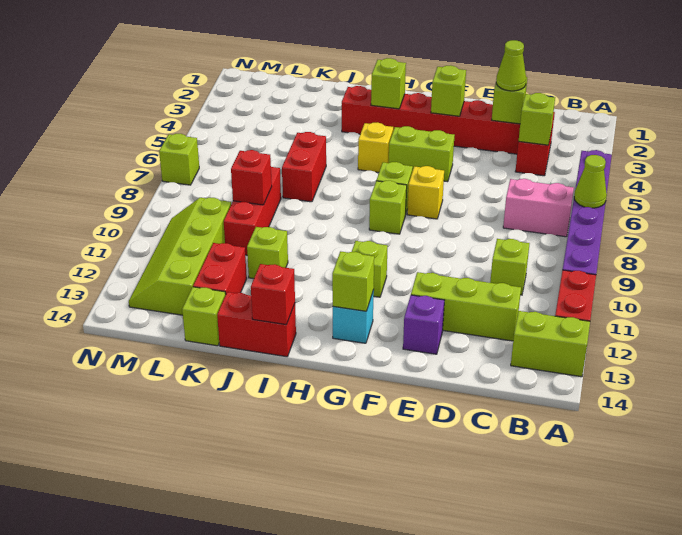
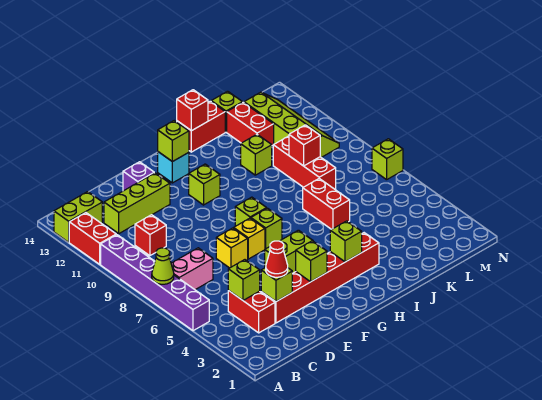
lime brick C10 level 1 -> red brick C10 level 1
lime cone D3 level 3 -> red cone D3 level 3
yellow brick H5 level 1 -> yellow brick E7 level 1

